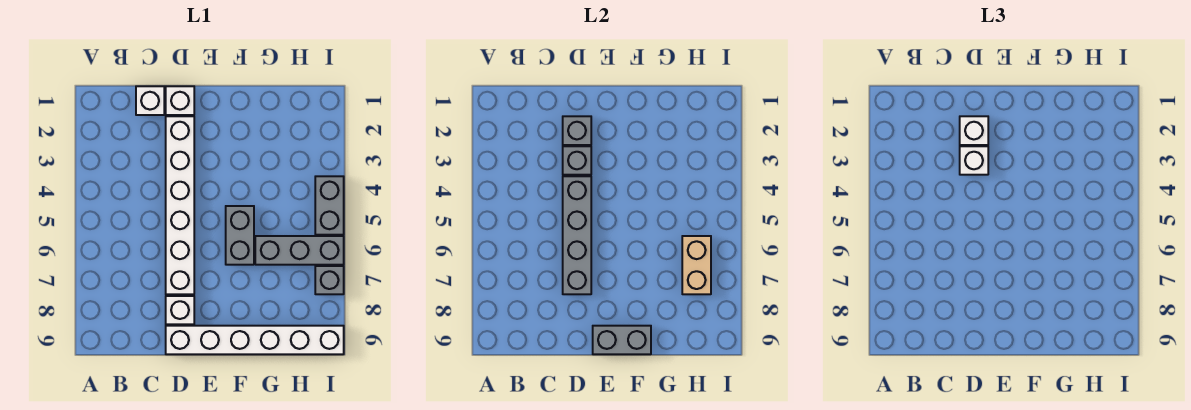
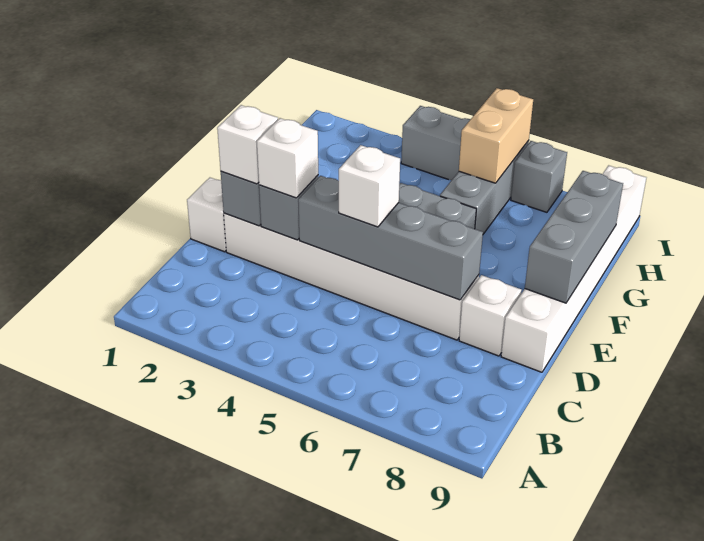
white brick C1 level 1 -> white brick D5 level 3
grey brick E9:F9 level 2 -> grey brick E9:G9 level 2
tan brick H6:H7 level 2 -> tan brick H6:I6 level 2

